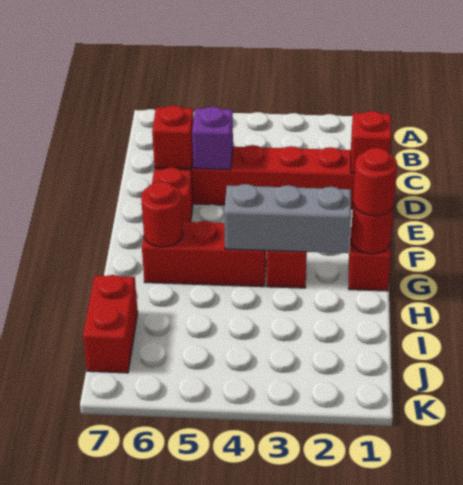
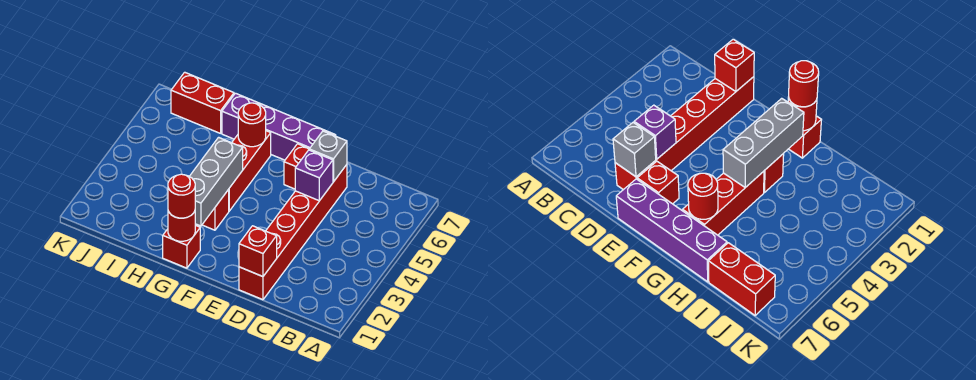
red brick D6 level 2 -> grey brick D6 level 2
none -> purple brick E7:H7 level 1

